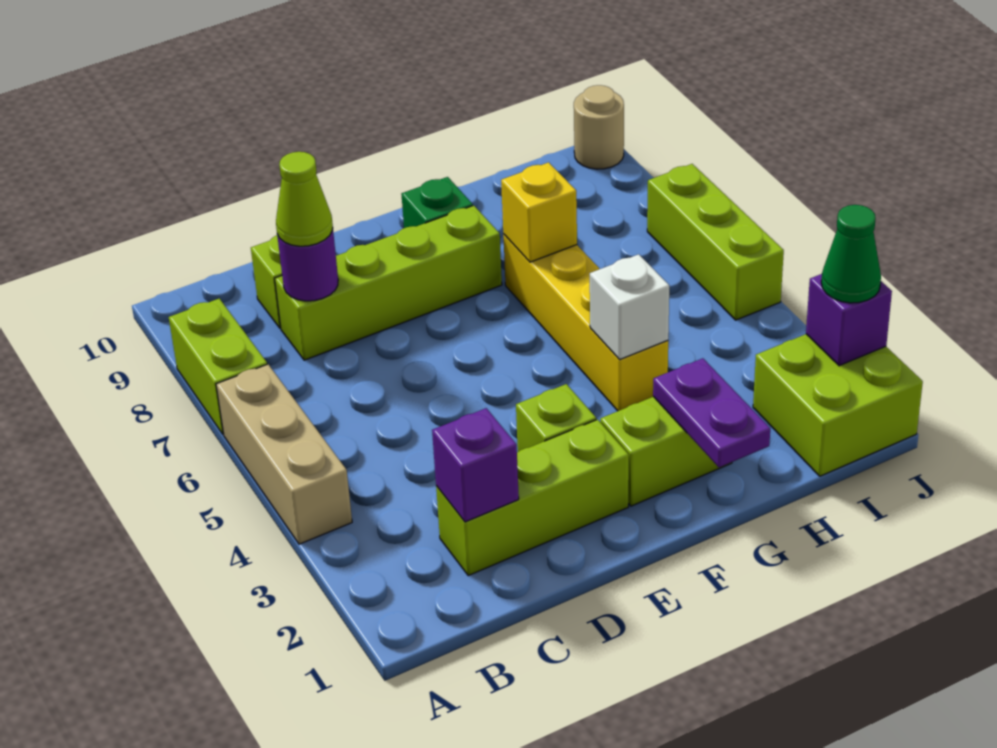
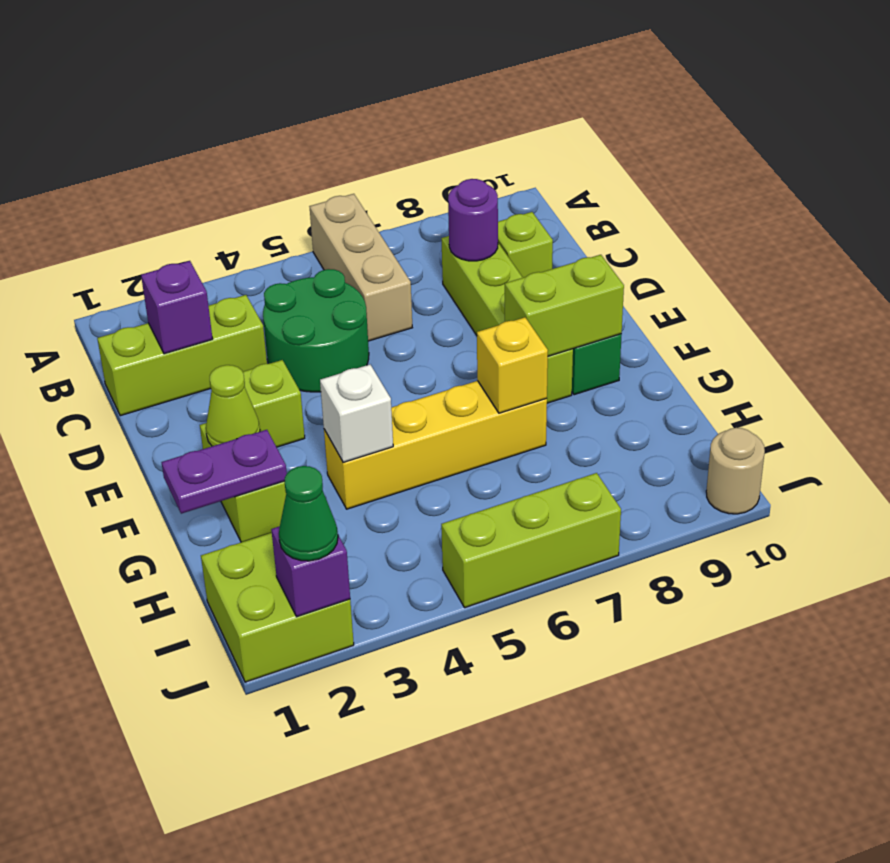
tan brick A4:A6 level 1 -> tan brick A6:C6 level 1
lime brick A7:A8 level 1 -> lime brick F8:F9 level 2
lime brick C2:E2 level 1 -> lime brick C1:C3 level 1
none -> green round brick C4:D5 level 1
lime cone C8 level 3 -> lime cone F2 level 2

